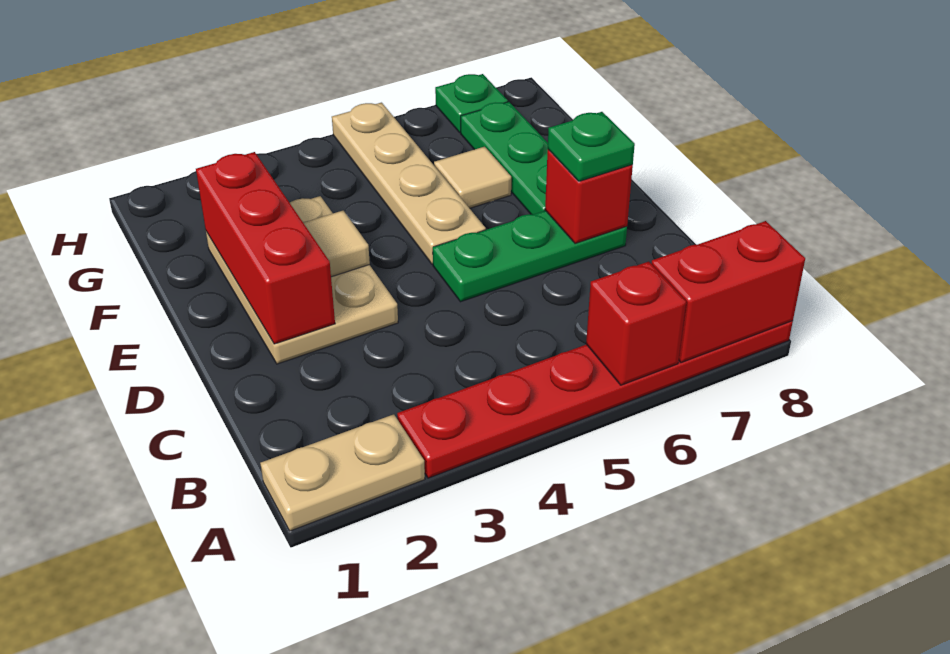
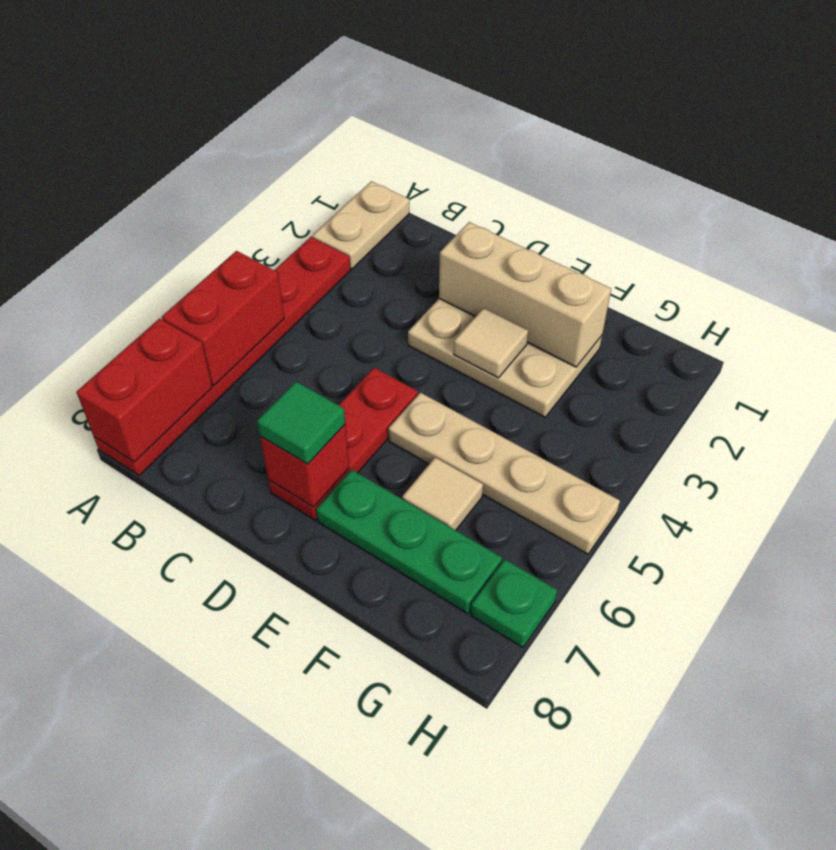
red brick A6 level 2 -> red brick A5:A6 level 2
red brick D2:F2 level 2 -> tan brick D2:F2 level 2
green plate D5:D7 level 1 -> red plate D5:D7 level 1
green plate D7 level 3 -> green tile D7 level 3

